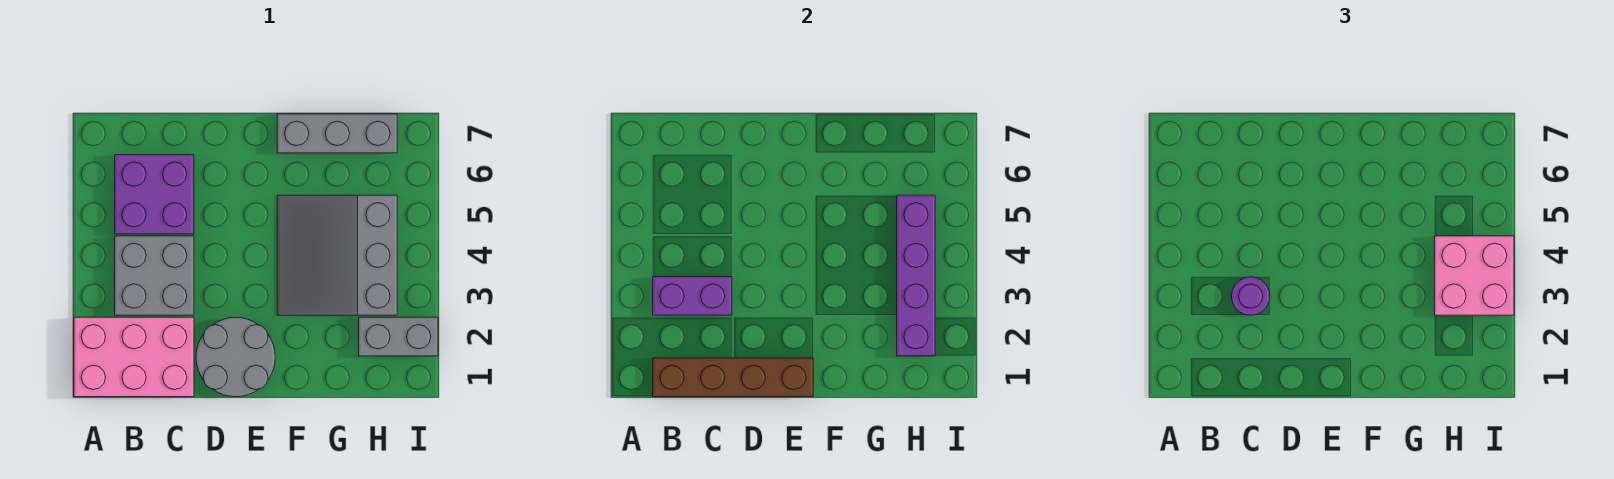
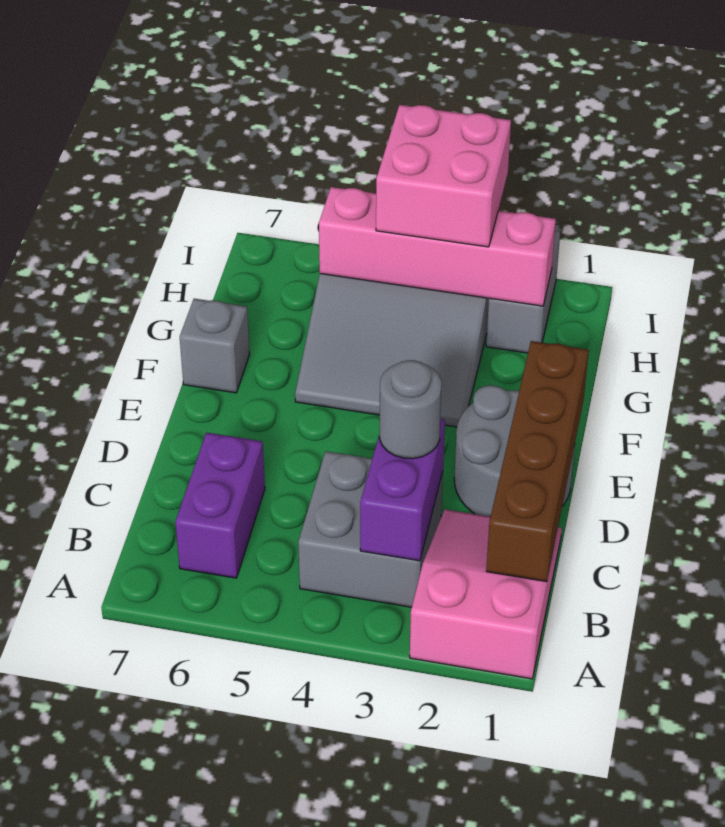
pink brick A1:C2 level 1 -> pink slope A1:C2 level 1 top A
purple brick B5:C6 level 1 -> purple brick B6:C6 level 1
purple round brick C3 level 3 -> grey round brick C3 level 3
grey brick F7:H7 level 1 -> grey brick F7 level 1
purple brick H2:H5 level 2 -> pink brick H2:H5 level 2

